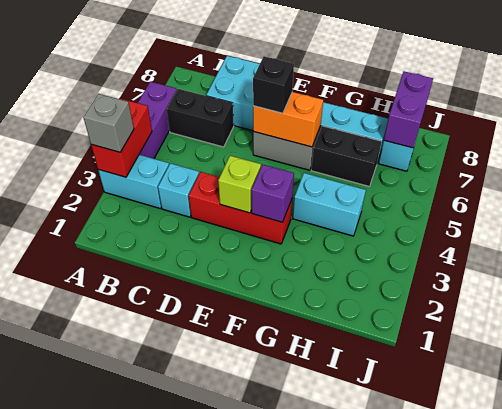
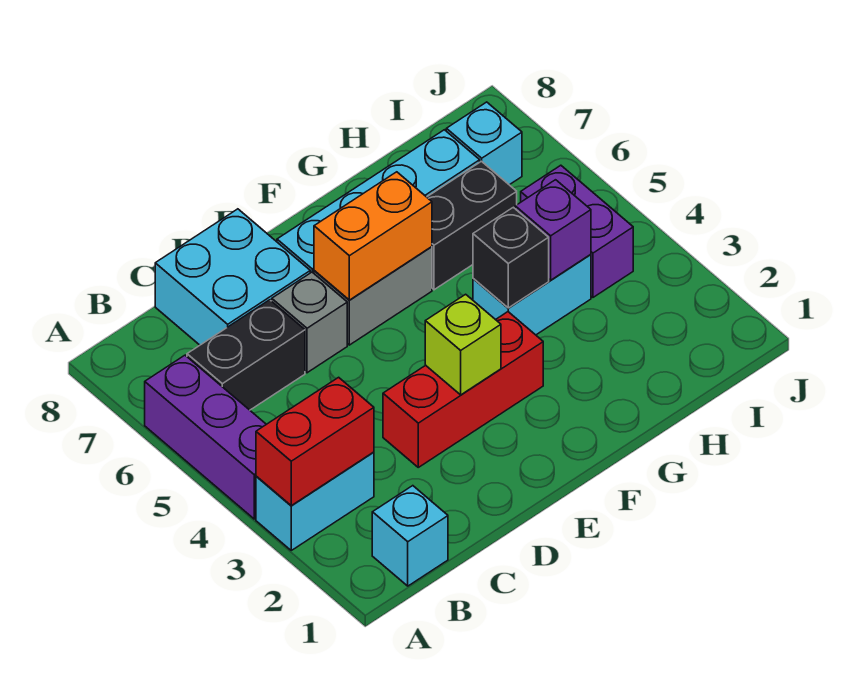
red brick A3:A4 level 2 -> red brick A3:B3 level 2
grey brick A3 level 3 -> grey brick D6 level 1
cyan brick C3 level 1 -> cyan brick B1 level 1
black brick E6 level 3 -> black brick G4 level 2
purple brick F3 level 2 -> purple brick H4 level 2
purple brick I7:I8 level 2 -> purple brick I4:I5 level 1

